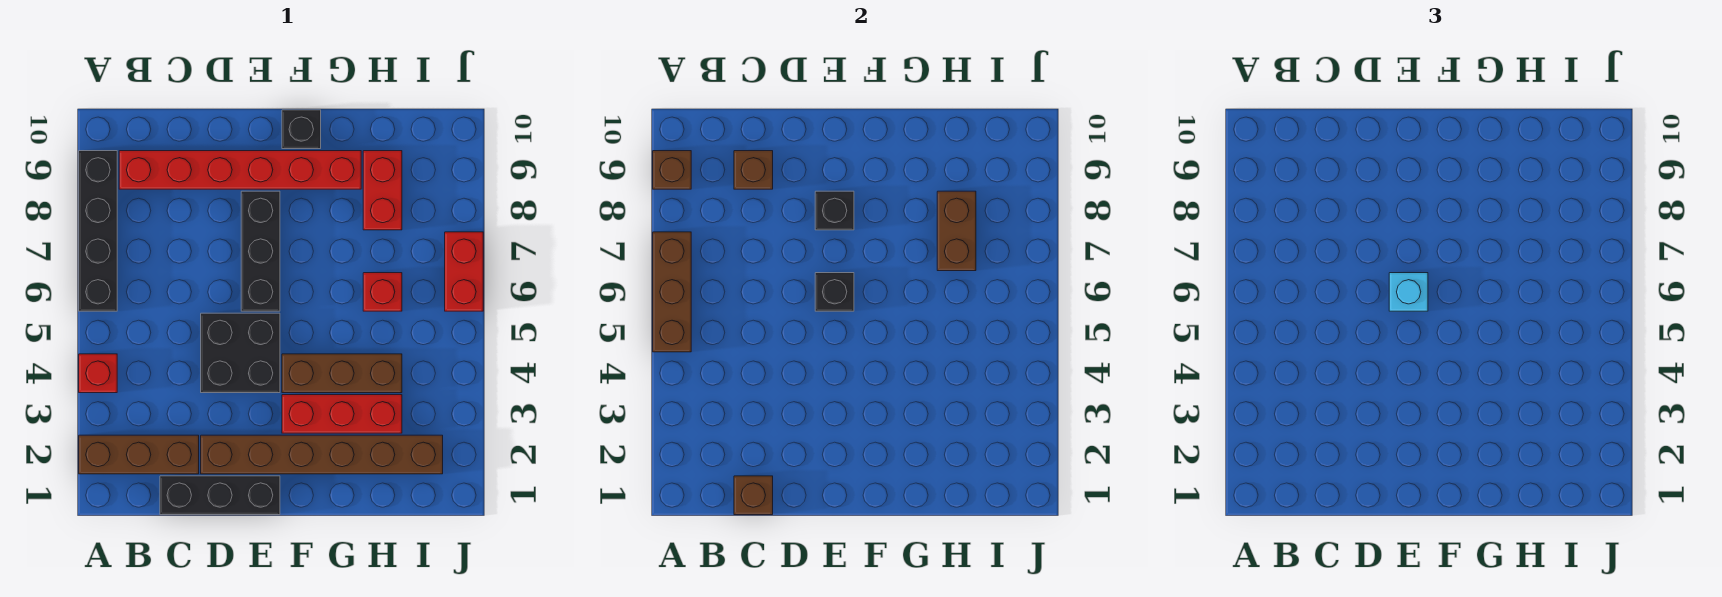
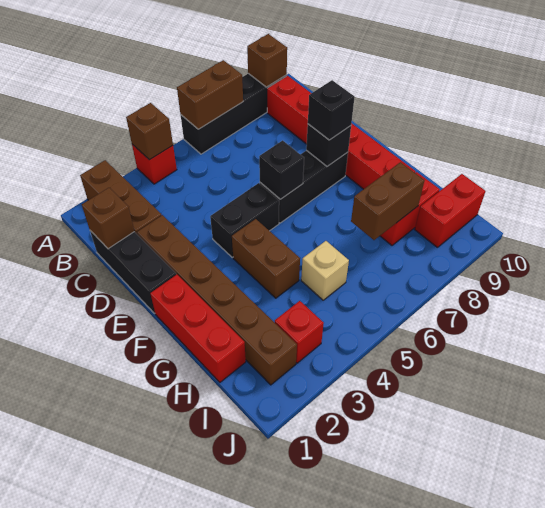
brown brick A5:A7 level 2 -> brown brick A6:A7 level 2
brown brick C9 level 2 -> brown brick A4 level 2
black brick D4:E5 level 1 -> black brick E4:E5 level 1
cyan brick E6 level 3 -> none
red brick F3:H3 level 1 -> red brick F1:H1 level 1
brown brick F4:H4 level 1 -> brown brick F4:G4 level 1
black brick F10 level 1 -> black brick E8 level 3
none -> tan brick H5 level 1
red brick H6 level 1 -> red brick I3 level 1
red brick J6:J7 level 1 -> red brick I9:I10 level 1

